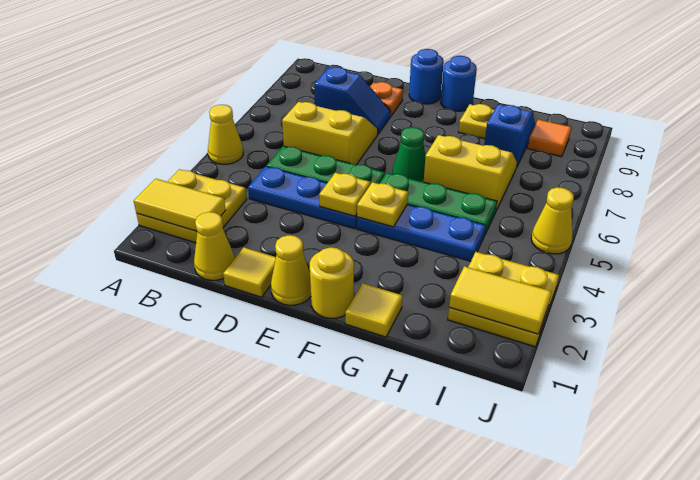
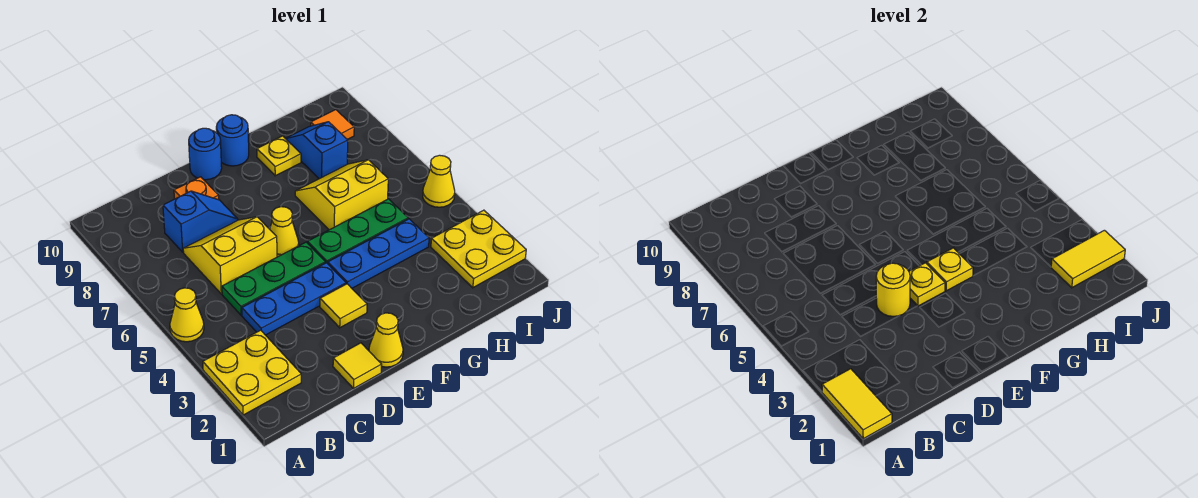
yellow tile A2:B2 level 2 -> yellow tile A1:A2 level 2
yellow cone C1 level 1 -> yellow cone E6 level 1
yellow round brick F1 level 1 -> yellow round brick D4 level 2
green cone F6 level 1 -> none
yellow tile G1 level 1 -> yellow tile E3 level 1

